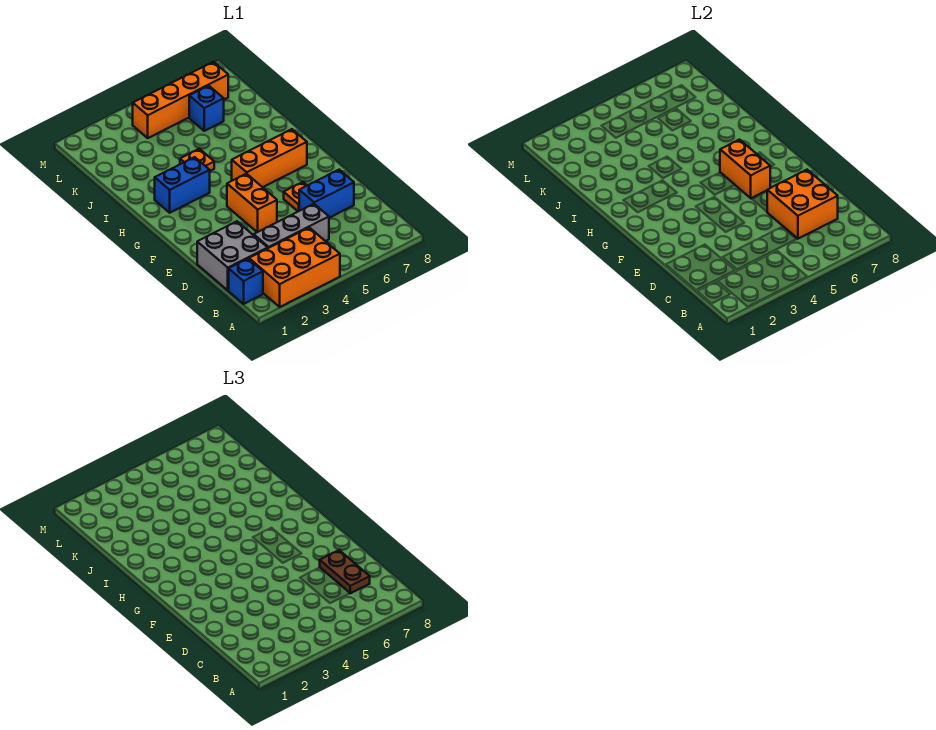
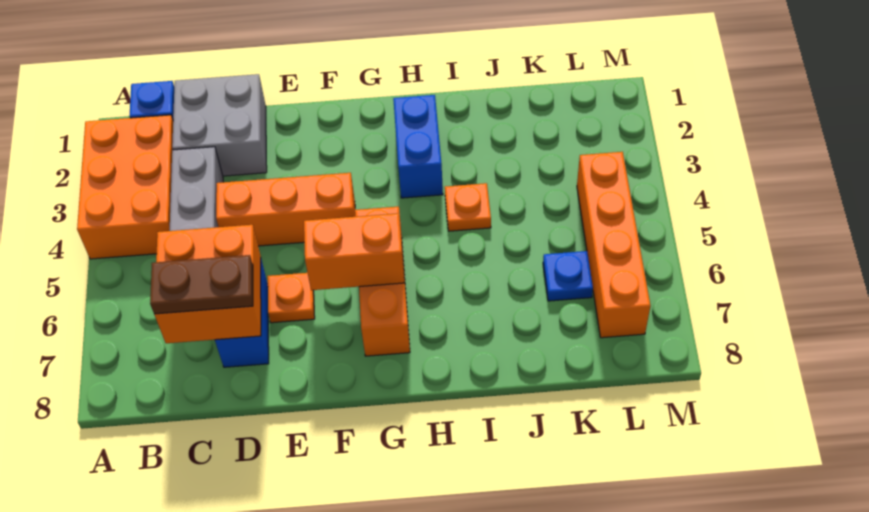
orange brick E4:F4 level 1 -> orange brick D4:F4 level 1
blue brick K6 level 1 -> blue plate K6 level 1

